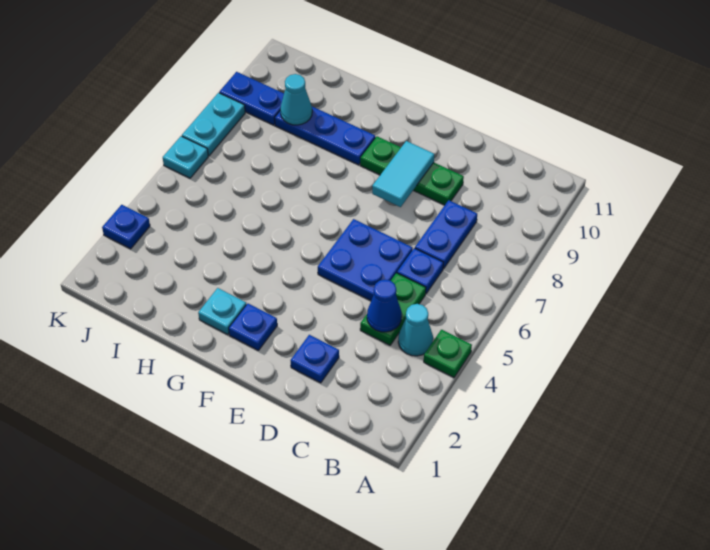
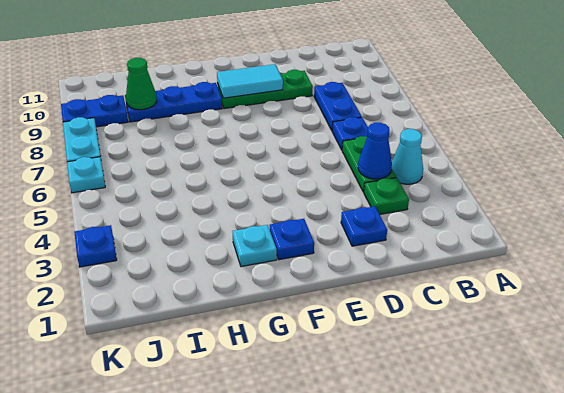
green plate A4 level 1 -> green plate C3 level 1
blue plate D5:E6 level 1 -> none
cyan tile E8:E9 level 2 -> cyan tile E9:F9 level 2
cyan cone I9 level 2 -> green cone I9 level 2

